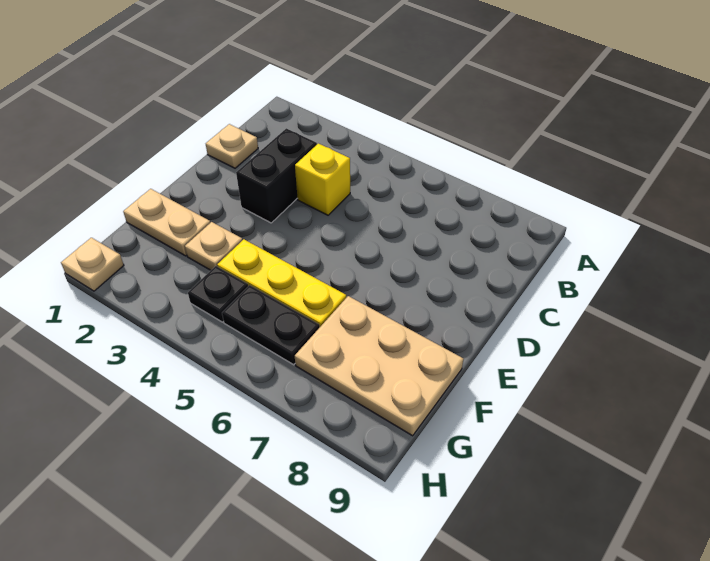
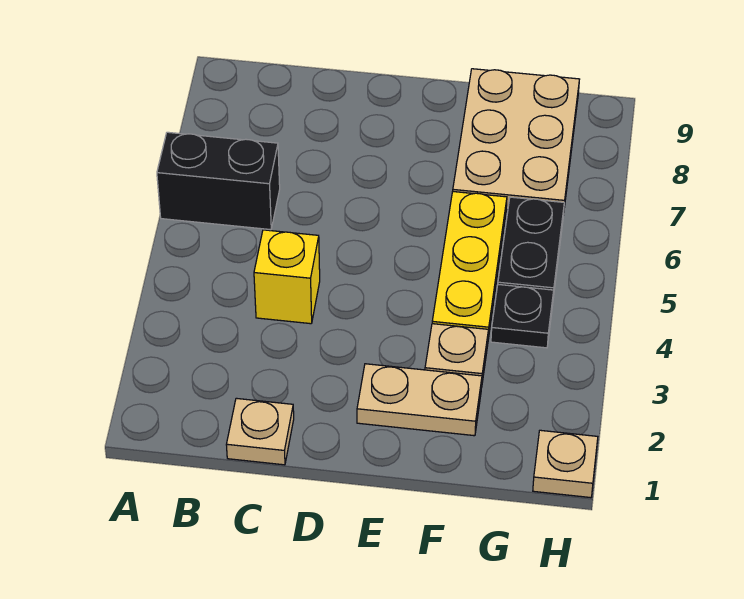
black brick C3:D3 level 1 -> black brick A6:B6 level 1
tan plate F1:F2 level 1 -> tan plate E2:F2 level 1

